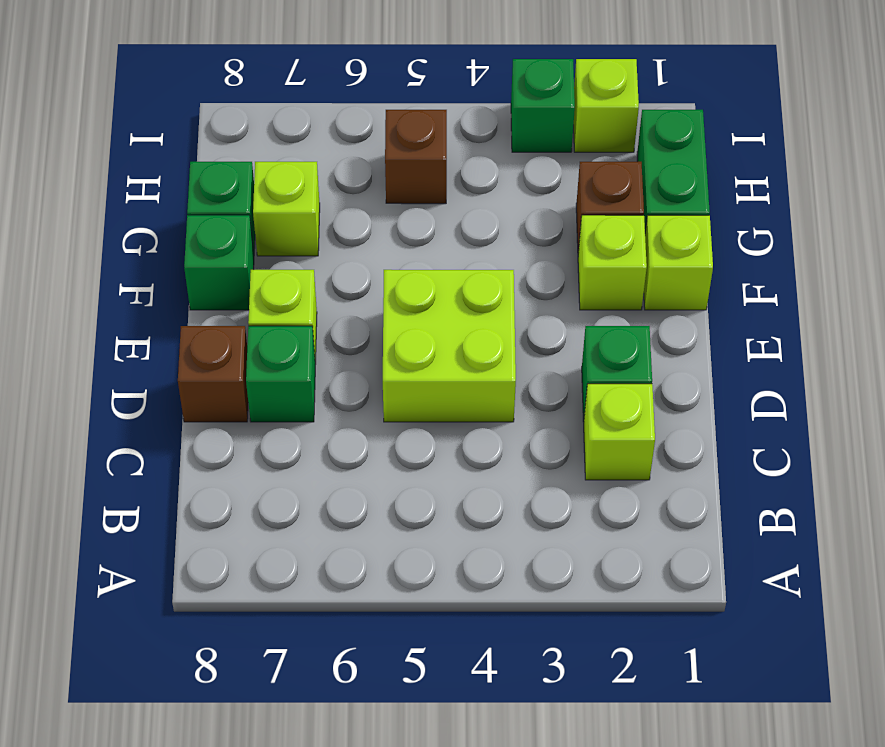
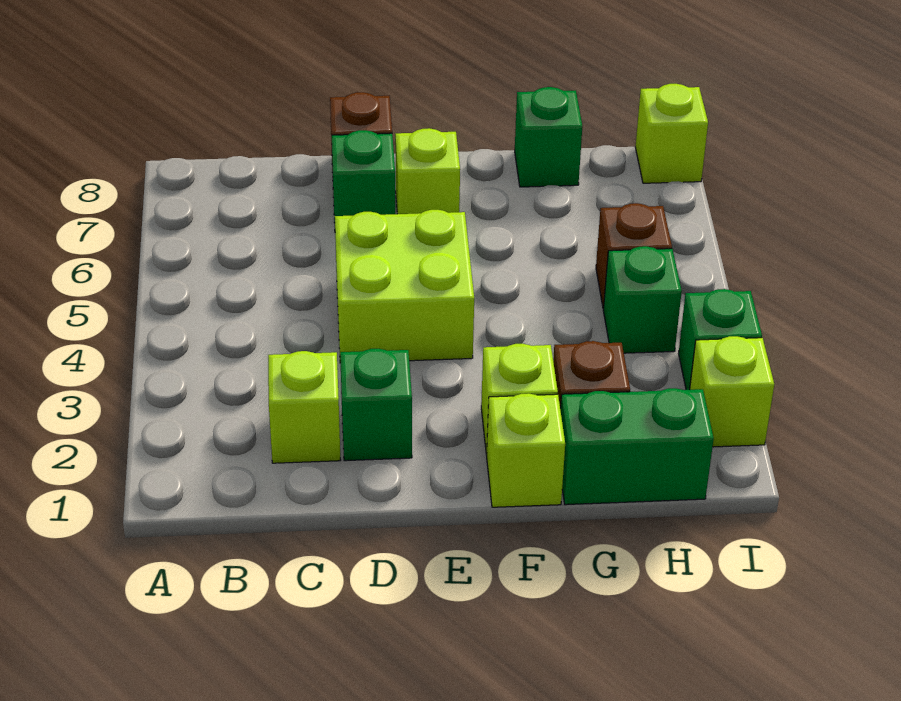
green brick F8 level 1 -> green brick H4 level 1
lime brick G7 level 1 -> lime brick I8 level 1

